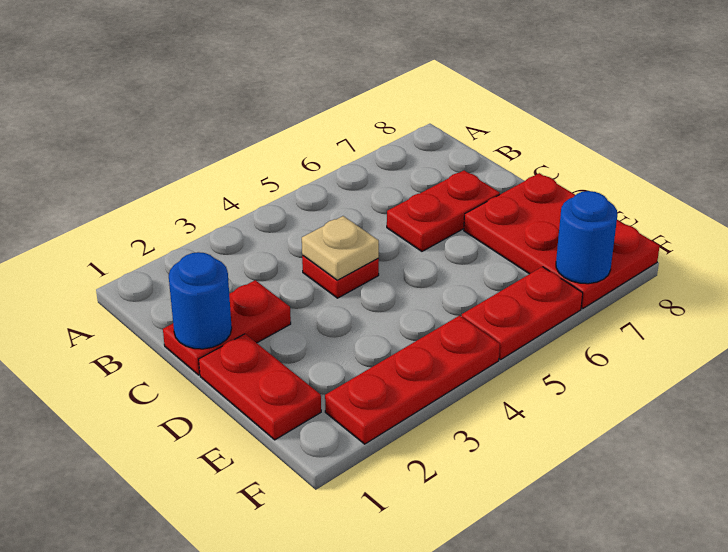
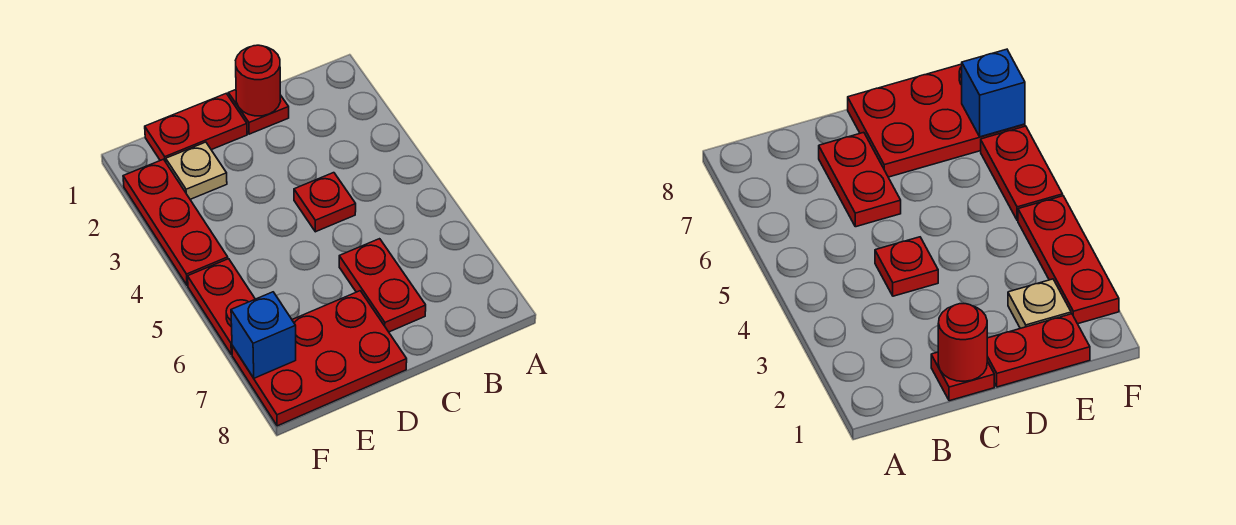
red plate C1:C2 level 1 -> red plate C1 level 1
blue round brick C1 level 2 -> red round brick C1 level 2
tan plate C4 level 2 -> tan plate E2 level 1
blue round brick F7 level 2 -> blue brick F7 level 2

